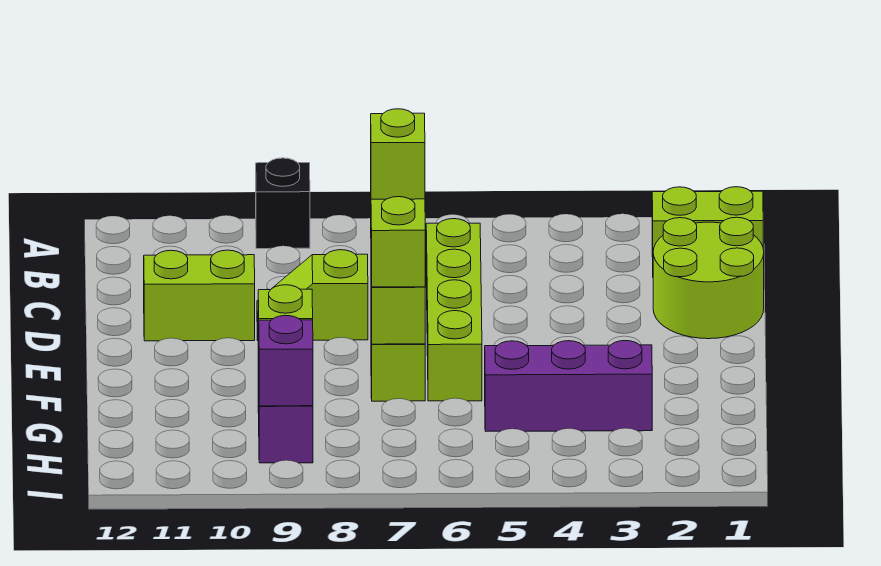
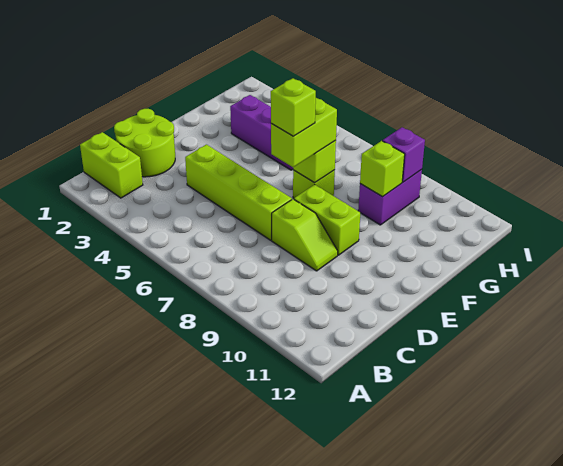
black brick A9 level 1 -> none
lime brick C6:F6 level 1 -> lime brick D4:D7 level 1
lime brick D10:D11 level 1 -> lime brick E8:E9 level 1

